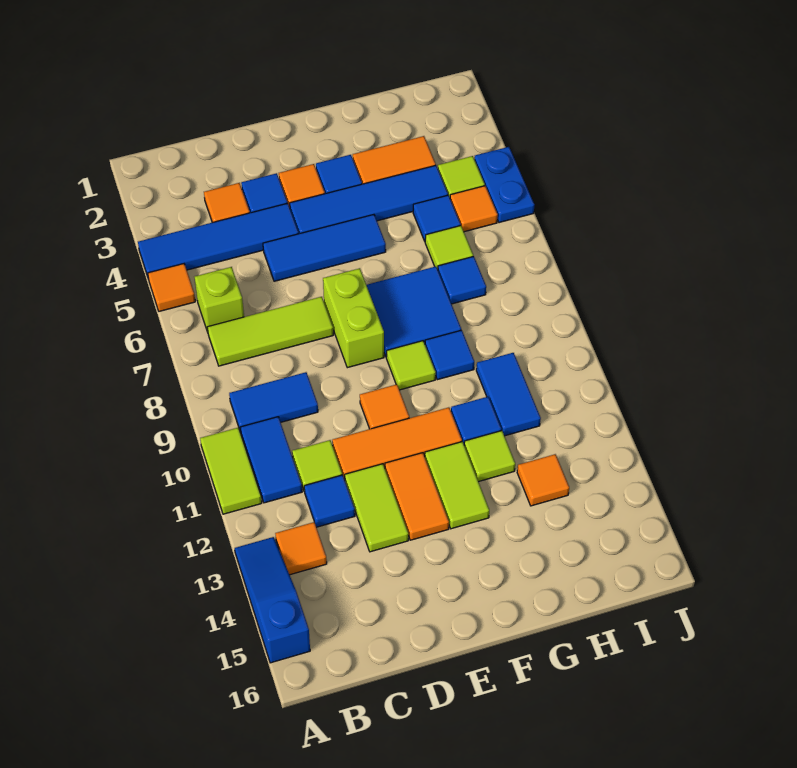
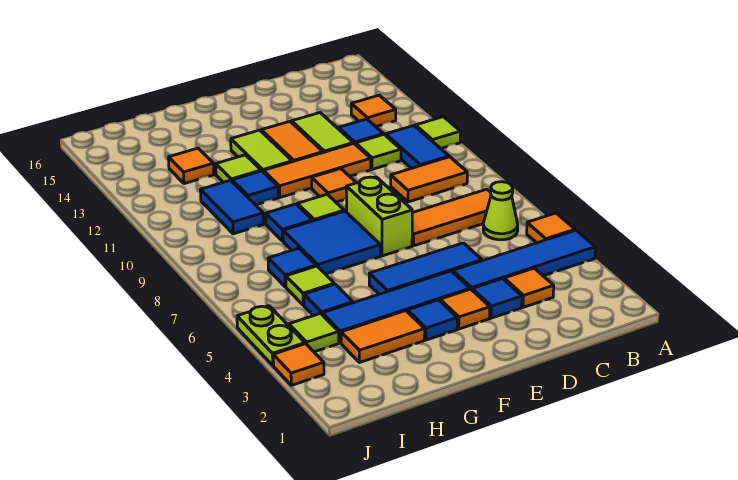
lime tile A10:A11 level 1 -> lime tile A11 level 1
blue slope A13:A15 level 1 top 15 -> none
lime brick B6 level 1 -> lime cone B6 level 1
lime tile B7:D7 level 1 -> orange tile B7:D7 level 1
blue tile B9:C9 level 1 -> orange tile B9:C9 level 1
orange tile I5 level 1 -> orange tile J3 level 1
blue plate J4:J5 level 1 -> lime plate J4:J5 level 1

